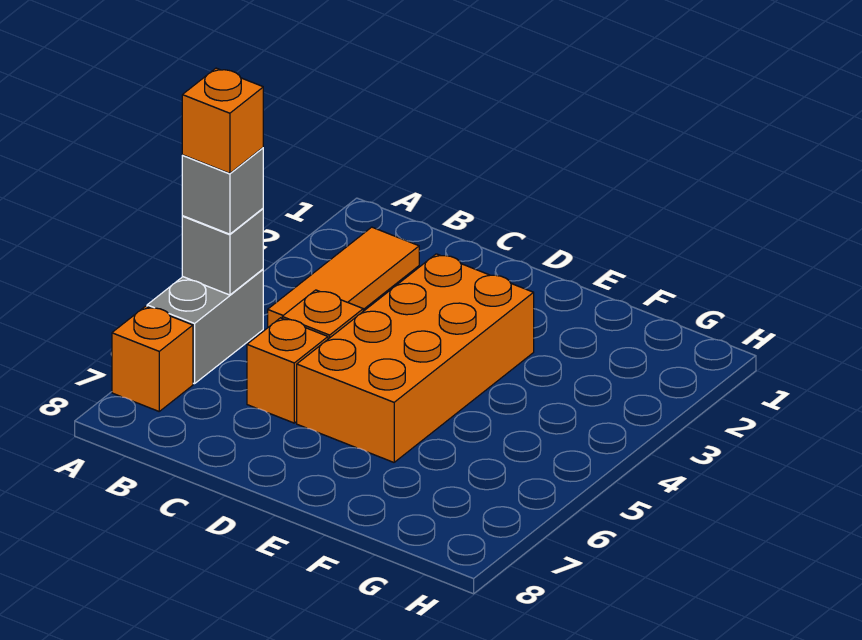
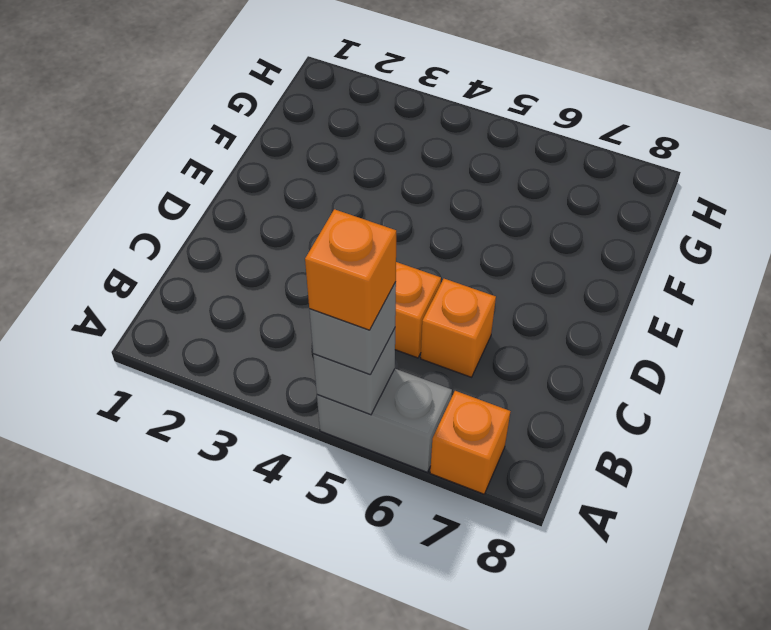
orange tile B2:B4 level 1 -> none
orange brick D3:E6 level 1 -> none

